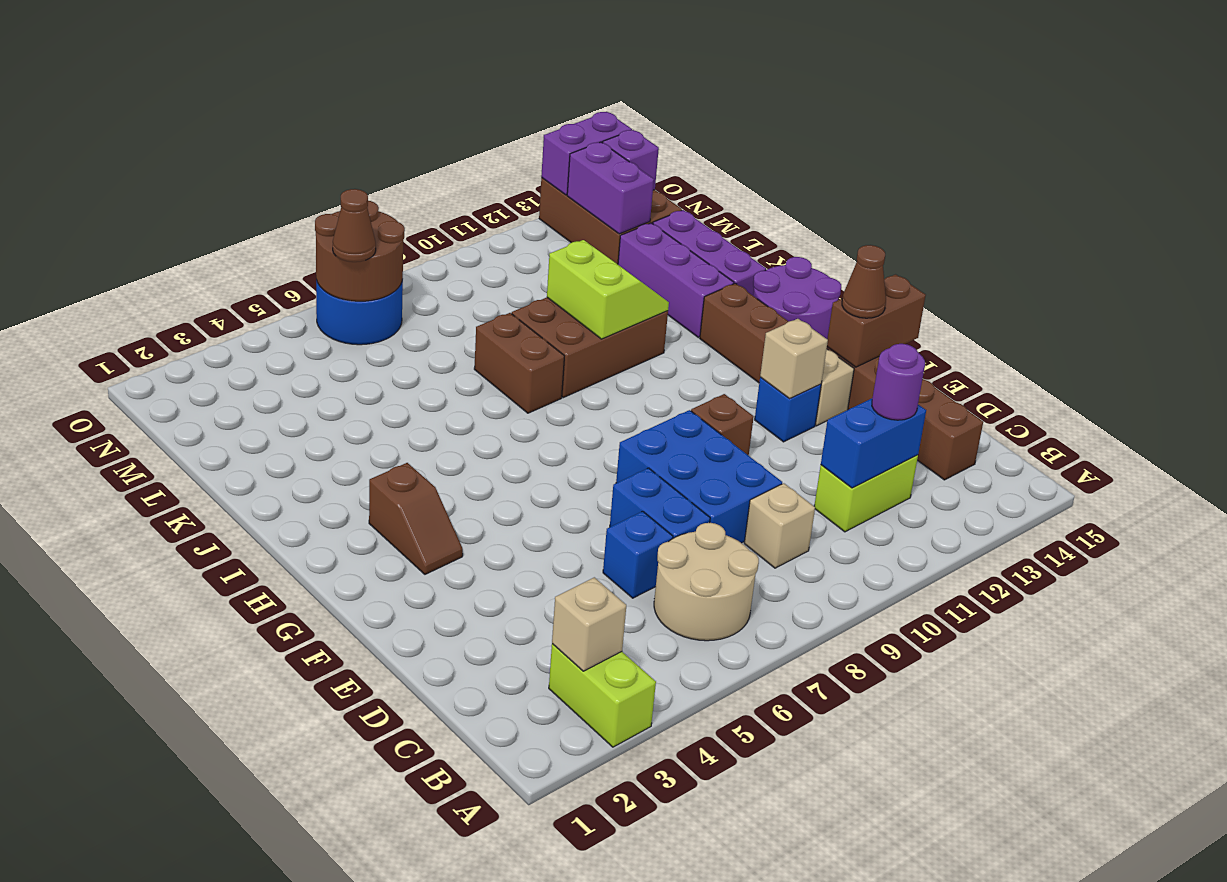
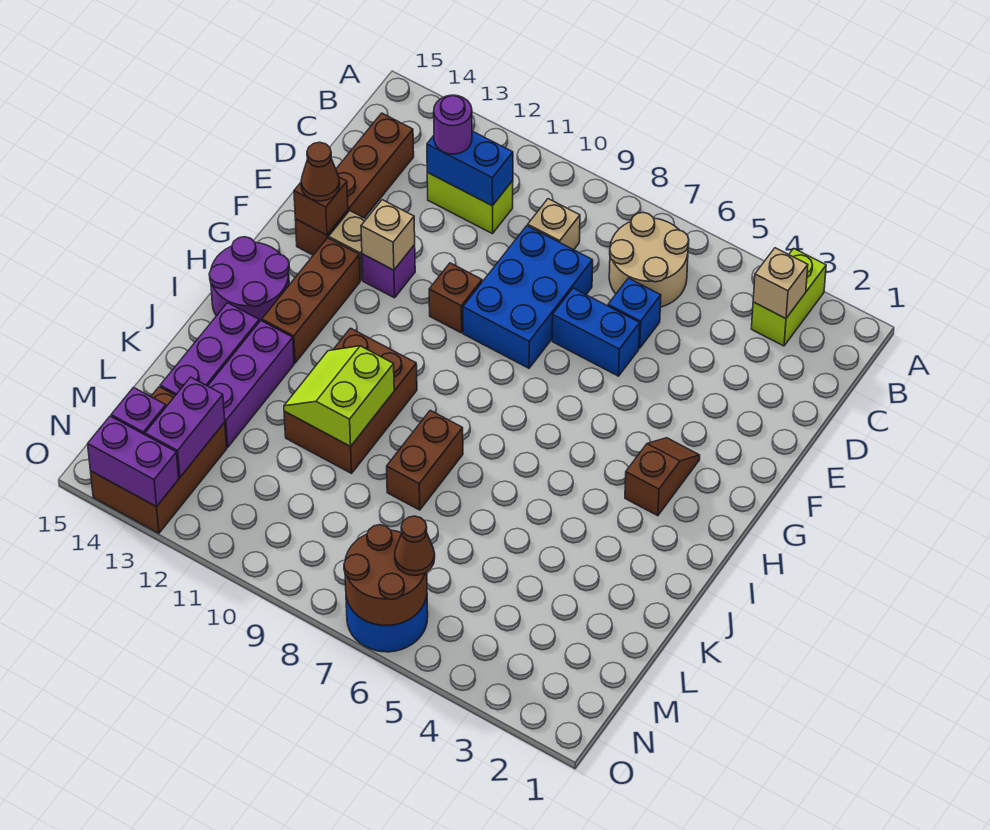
blue brick D7:E7 level 1 -> blue brick E6:E7 level 1
blue brick F12 level 1 -> purple brick F12 level 1
brown brick F14:F15 level 2 -> brown brick F14 level 2
brown brick J9:K11 level 1 -> brown brick I10:K11 level 1

